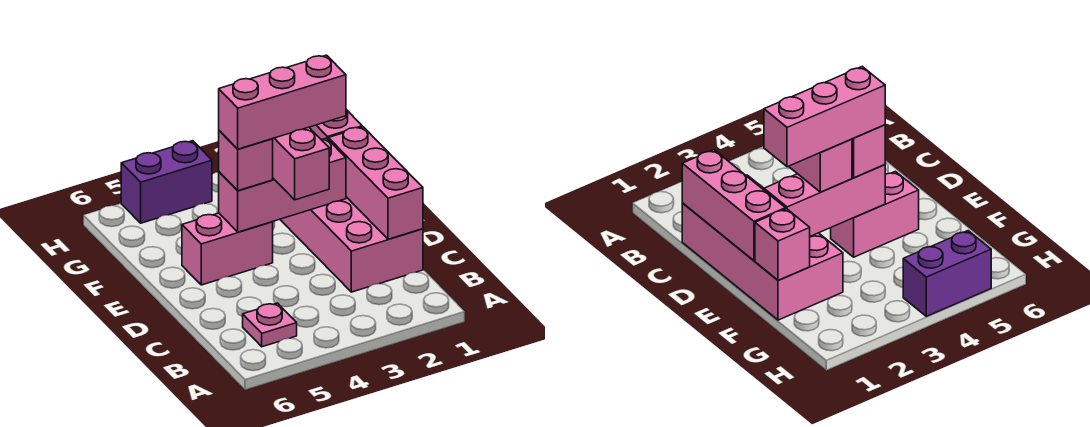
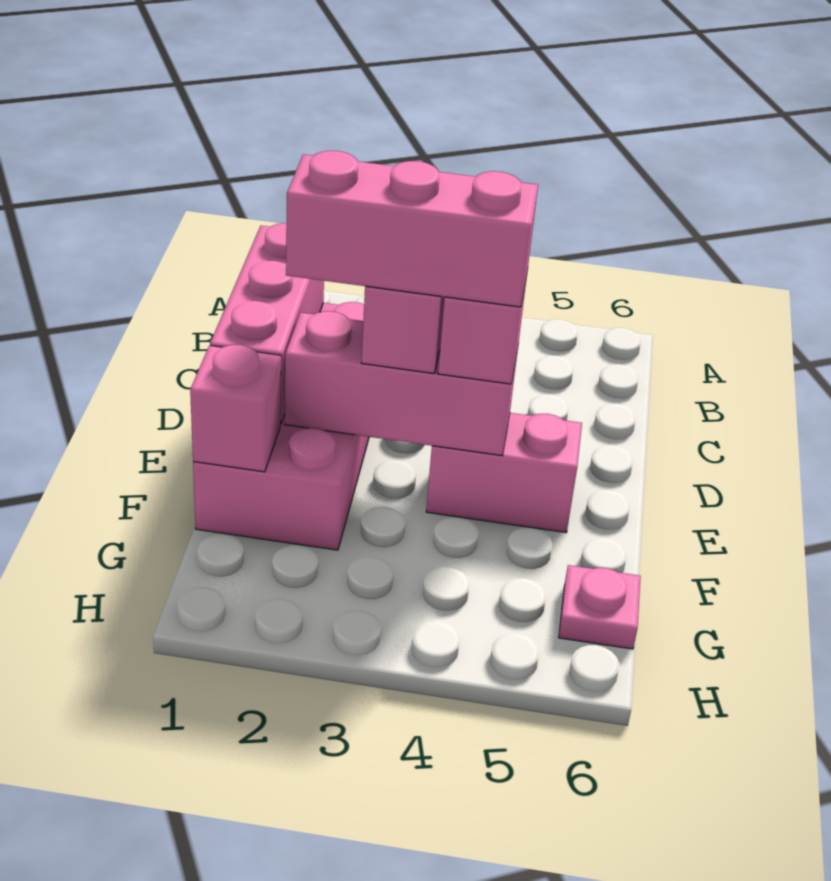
pink plate B5 level 1 -> pink plate G6 level 1
purple brick H4:H5 level 1 -> none

